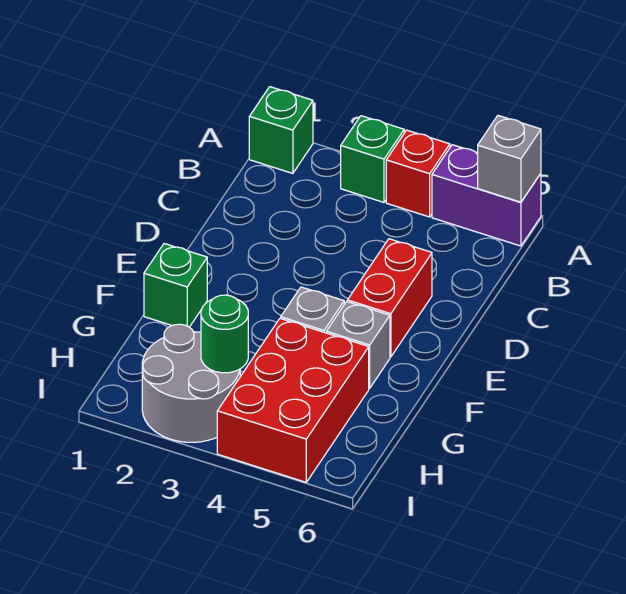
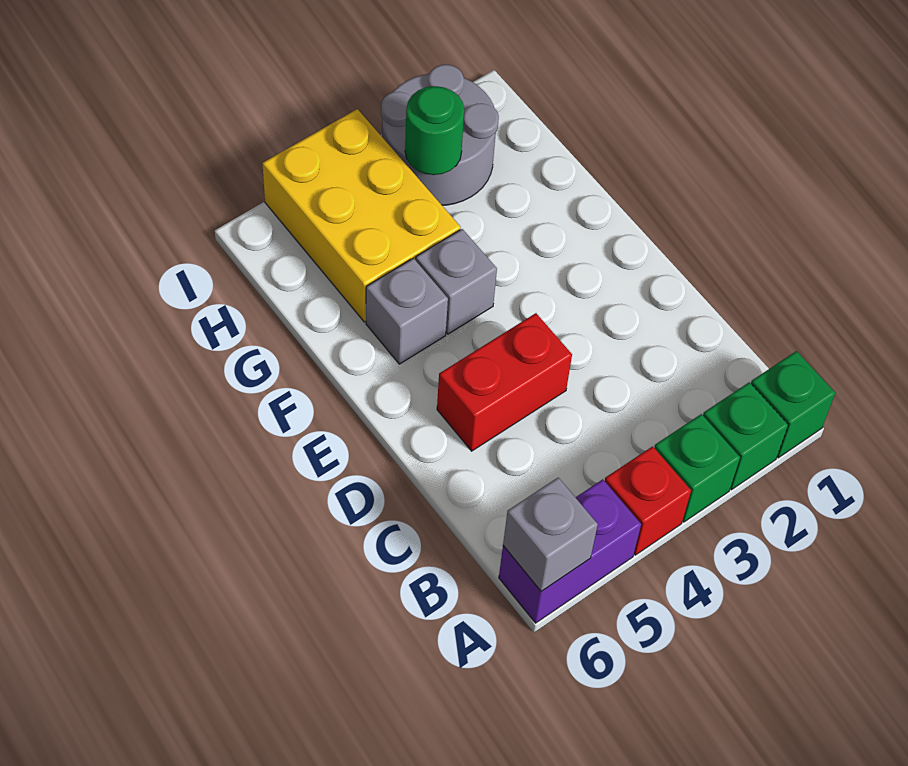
red brick D5:E5 level 1 -> red brick D4:D5 level 1
green brick F1 level 1 -> green brick A2 level 1
red brick G4:I5 level 1 -> yellow brick G4:I5 level 1

